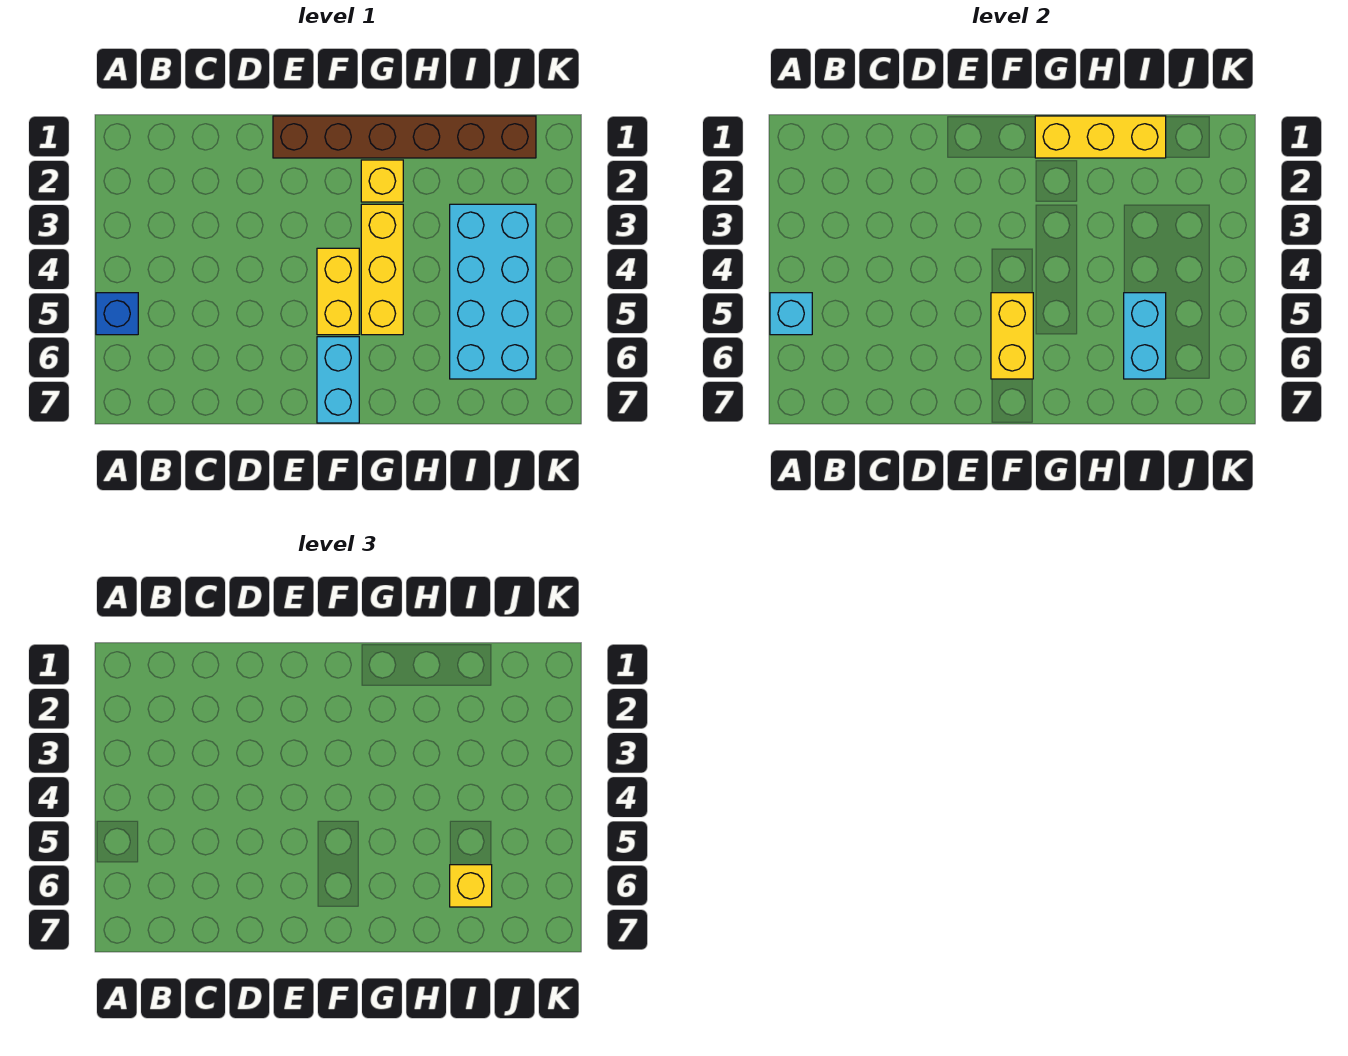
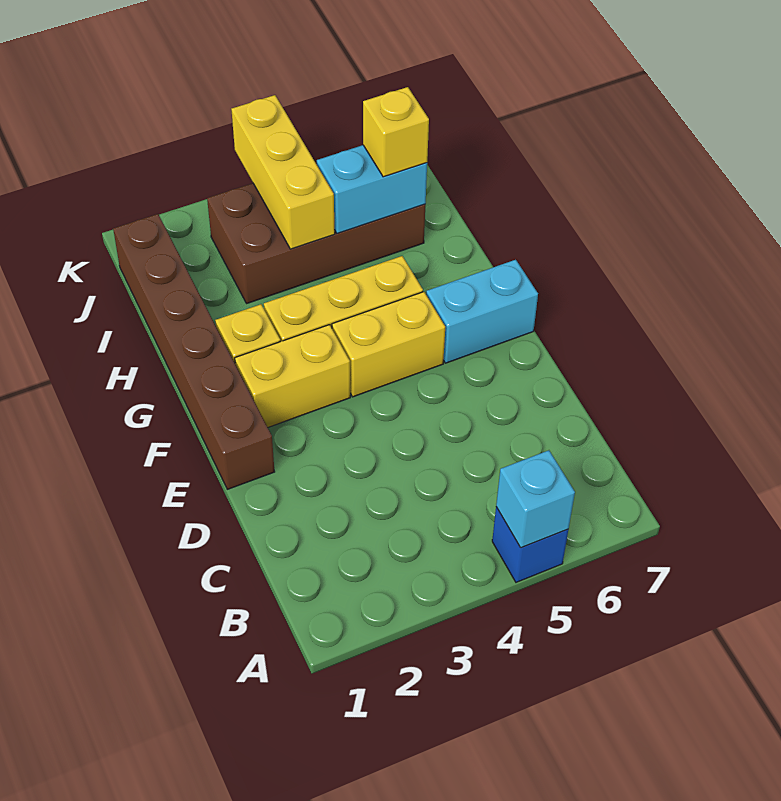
yellow brick F5:F6 level 2 -> yellow brick F2:F3 level 1
yellow brick G1:I1 level 2 -> yellow brick I4:K4 level 2
cyan brick I3:J6 level 1 -> brown brick I3:J6 level 1

